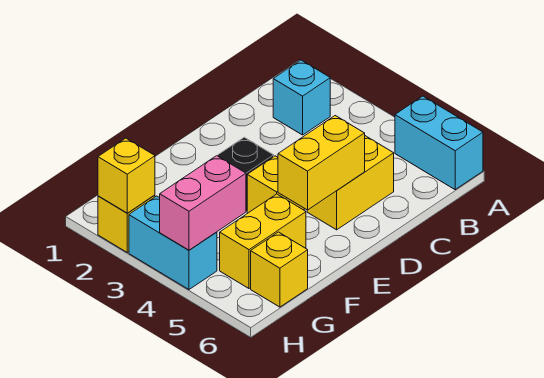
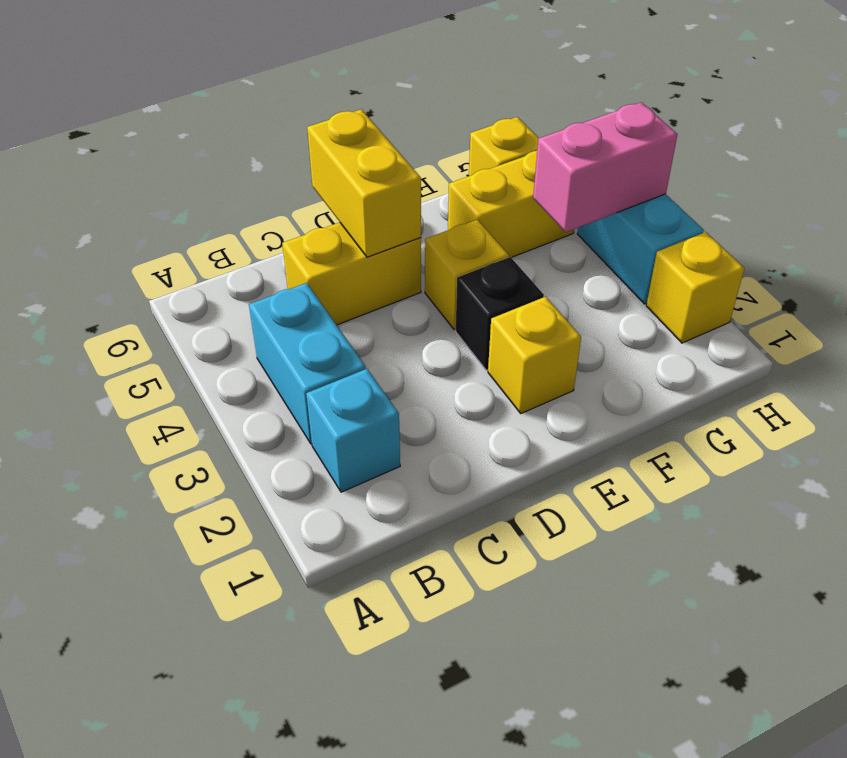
cyan brick A5:A6 level 1 -> cyan brick B3:B4 level 1
yellow brick D5:E5 level 2 -> yellow brick D5:D6 level 2
yellow brick H2 level 2 -> yellow brick E2 level 1

